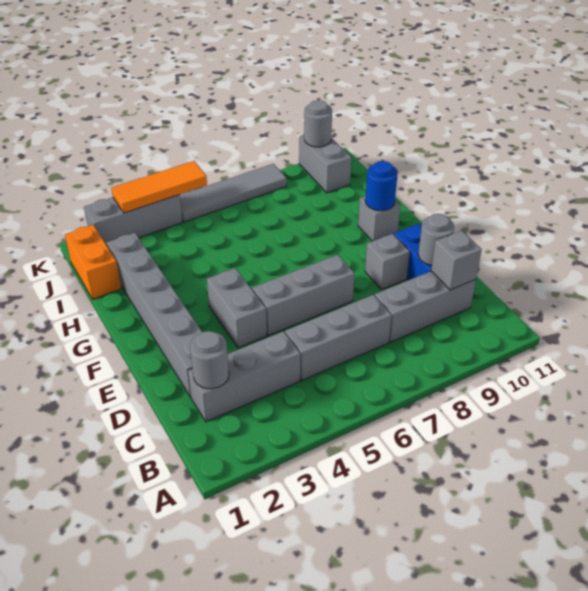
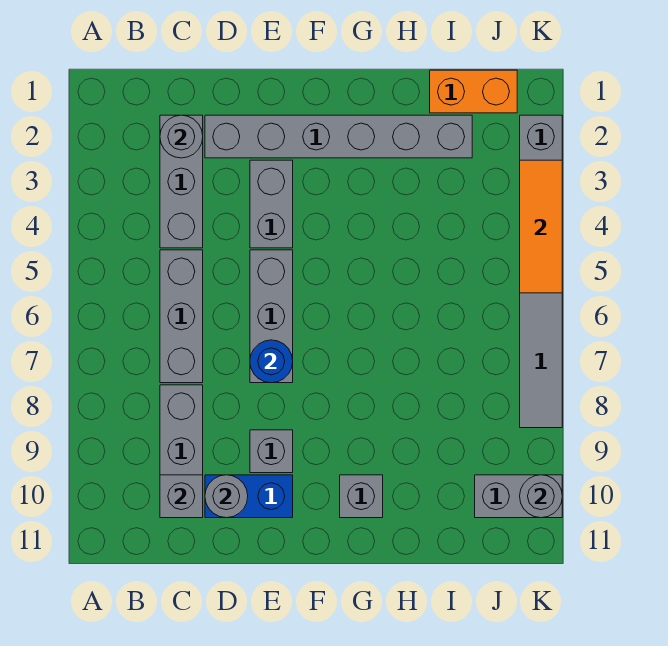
grey brick E4:F4 level 1 -> grey brick E3:E4 level 1
blue round brick G10 level 2 -> blue round brick E7 level 2

